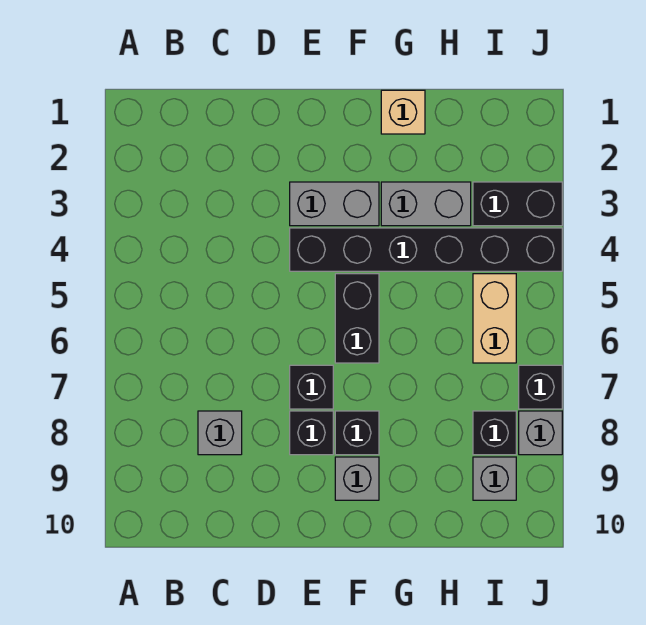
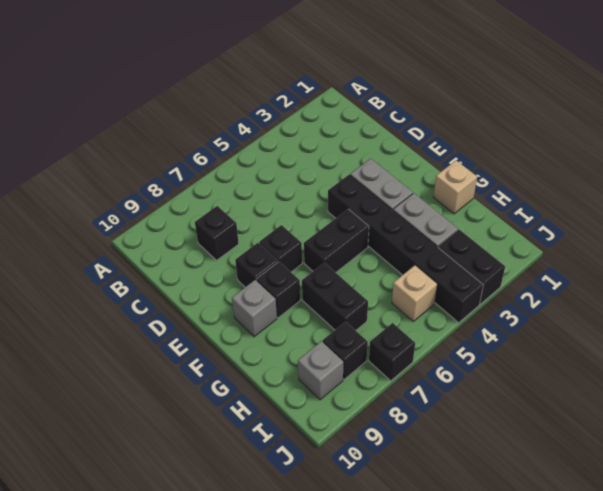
grey brick C8 level 1 -> black brick C8 level 1
none -> black brick G7:H7 level 1
tan brick I5:I6 level 1 -> tan brick I5 level 1
grey brick J8 level 1 -> none

